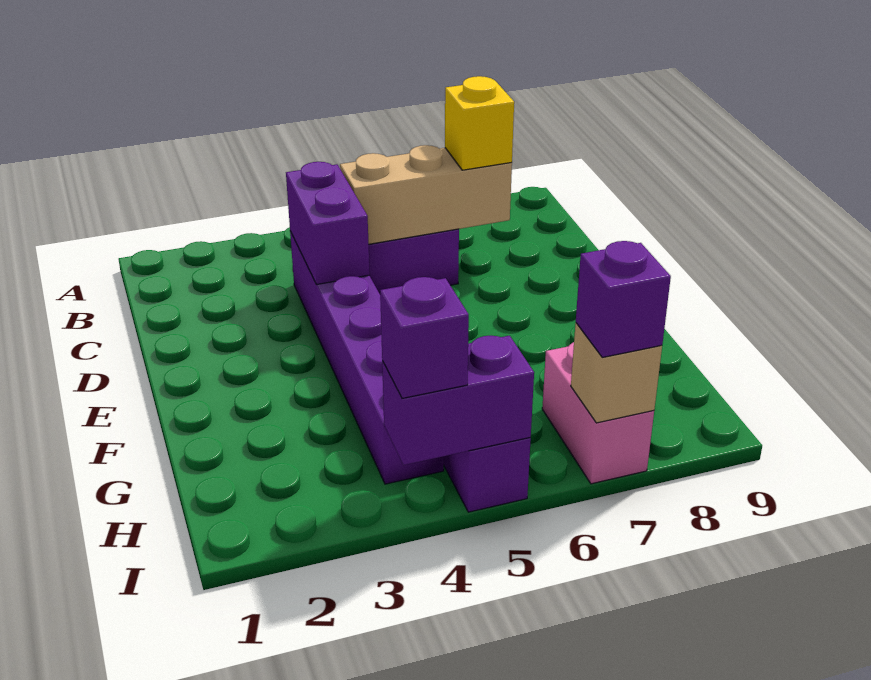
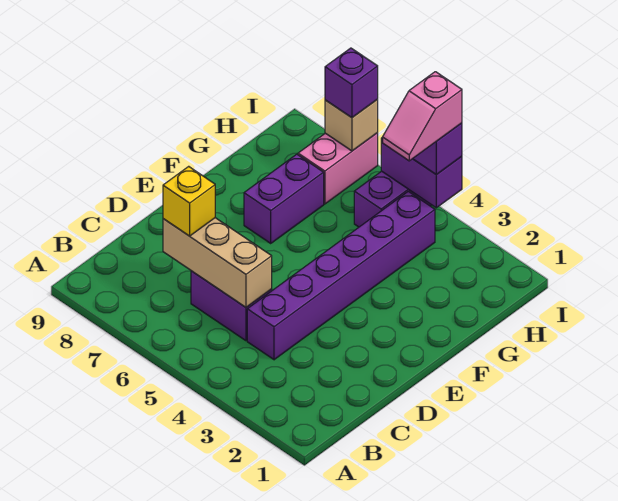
purple brick C4:D4 level 2 -> purple brick F7:G7 level 1
none -> pink slope H4:I4 level 4 top I

